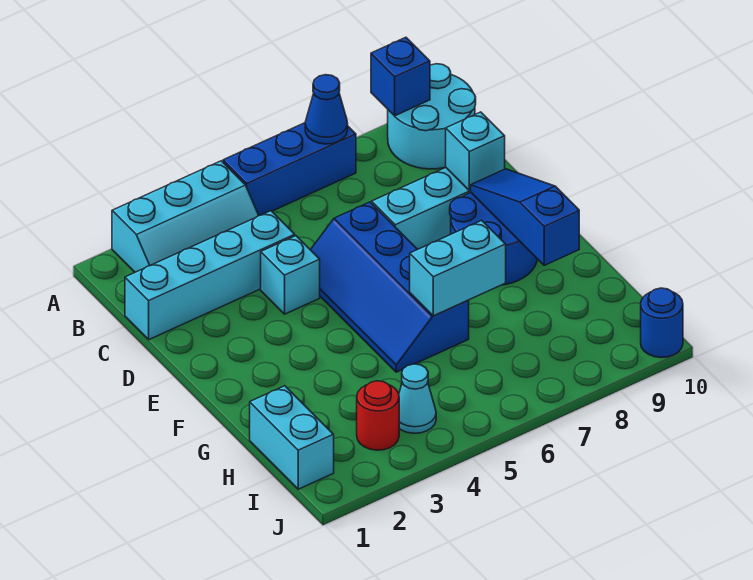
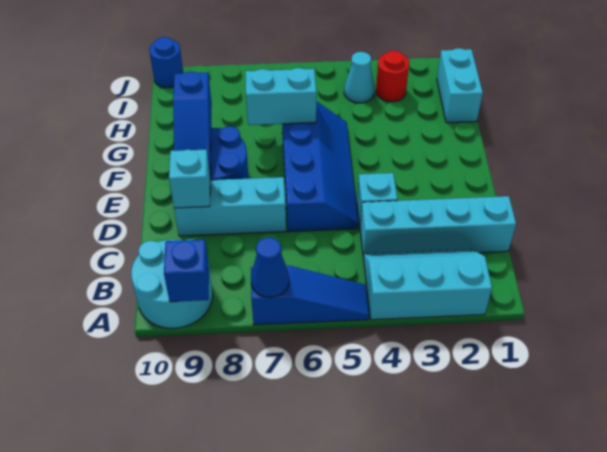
blue brick A5:A7 level 1 -> blue slope A5:A7 level 1 top 7

